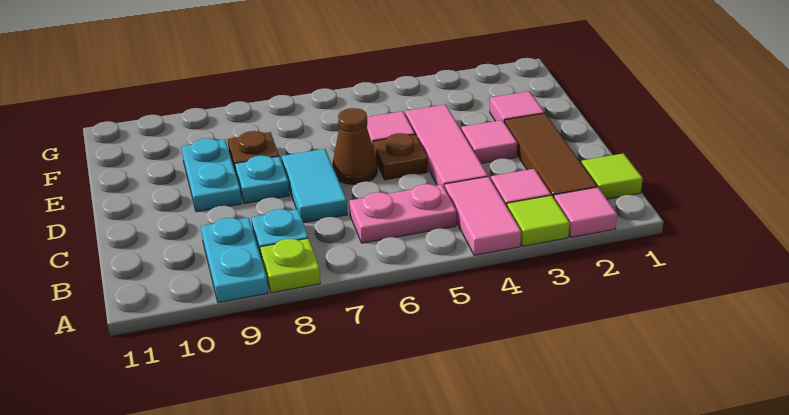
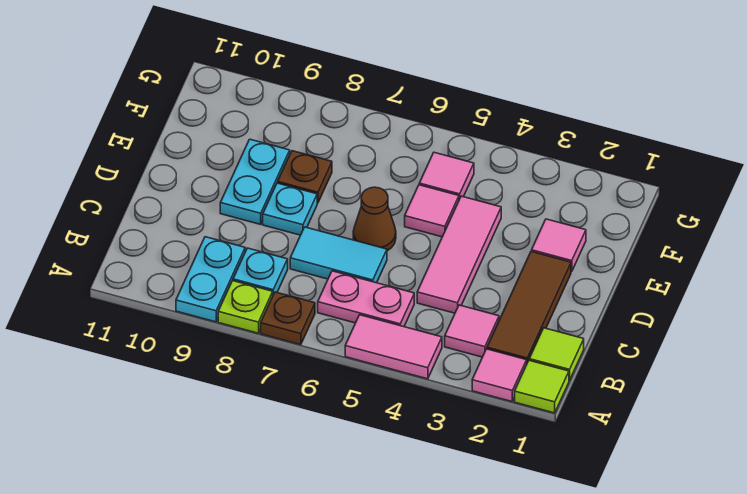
lime tile A3 level 1 -> lime tile A1 level 1
pink tile A4:B4 level 1 -> pink tile A4:A5 level 1
cyan tile C7:D7 level 1 -> cyan tile C6:C7 level 1
pink tile D3 level 1 -> pink tile F5 level 1
brown plate D5 level 1 -> brown plate A7 level 1

